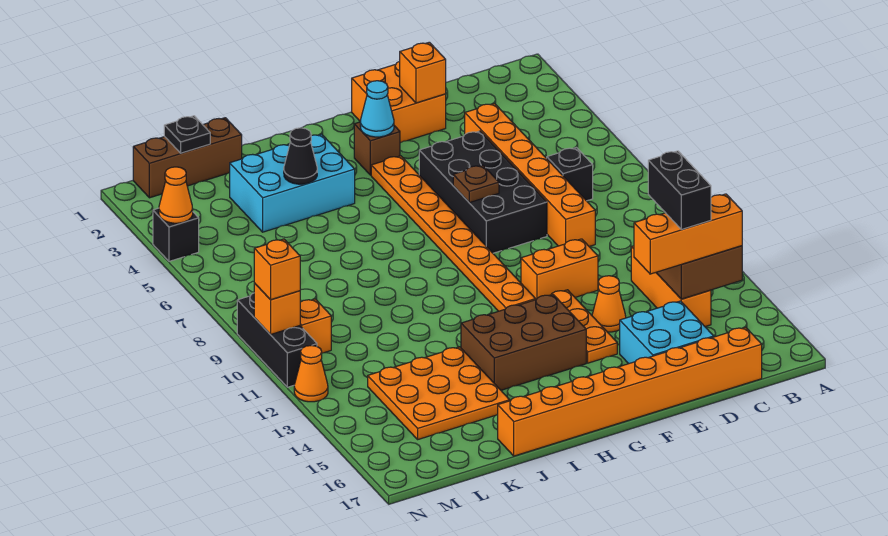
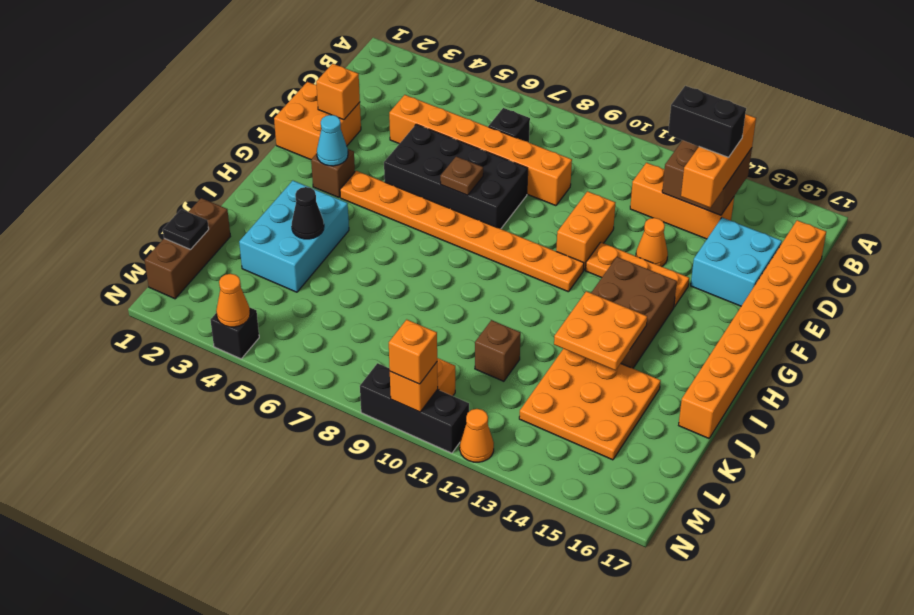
none -> orange plate I13:J14 level 2
none -> brown brick K11 level 1

